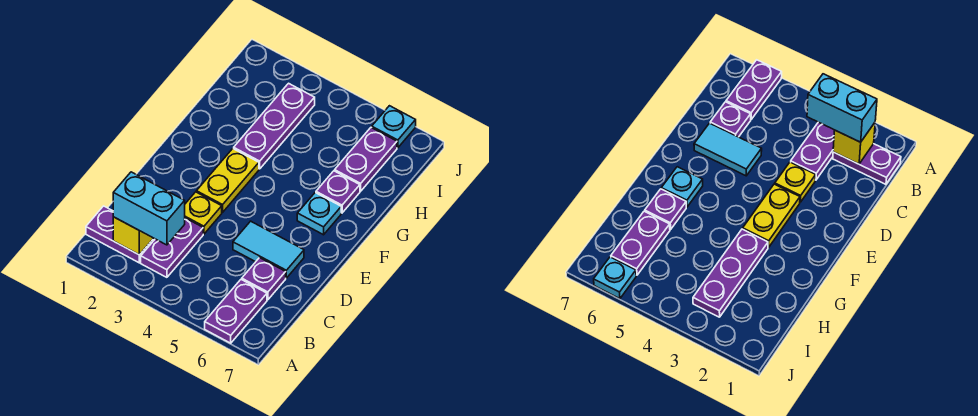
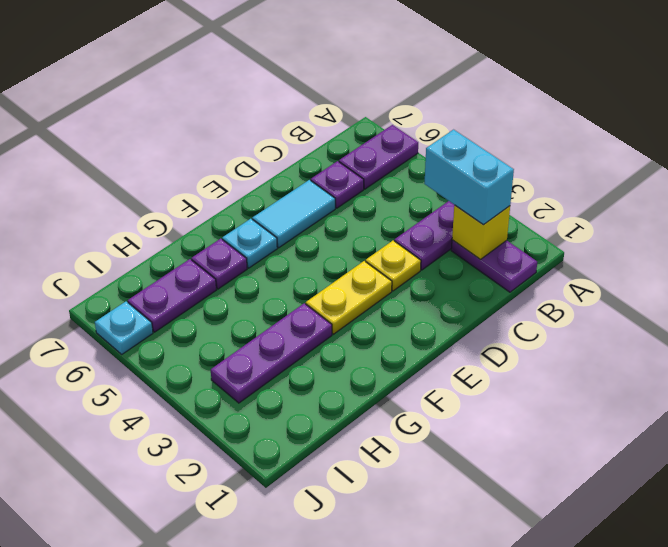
cyan tile D5:D6 level 1 -> cyan tile D6:E6 level 1

